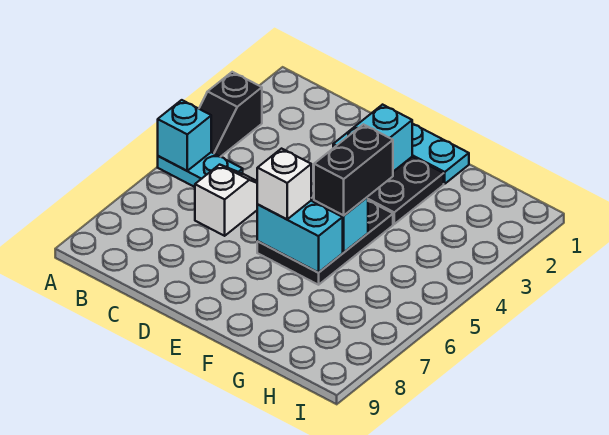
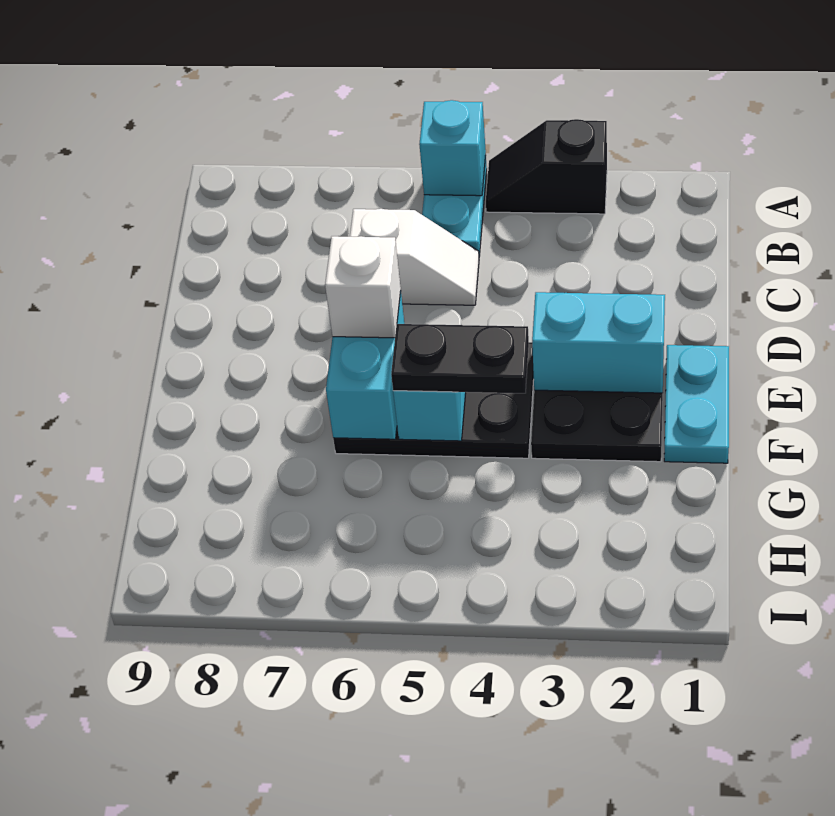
black brick F4:F5 level 3 -> black plate F4:F5 level 3

